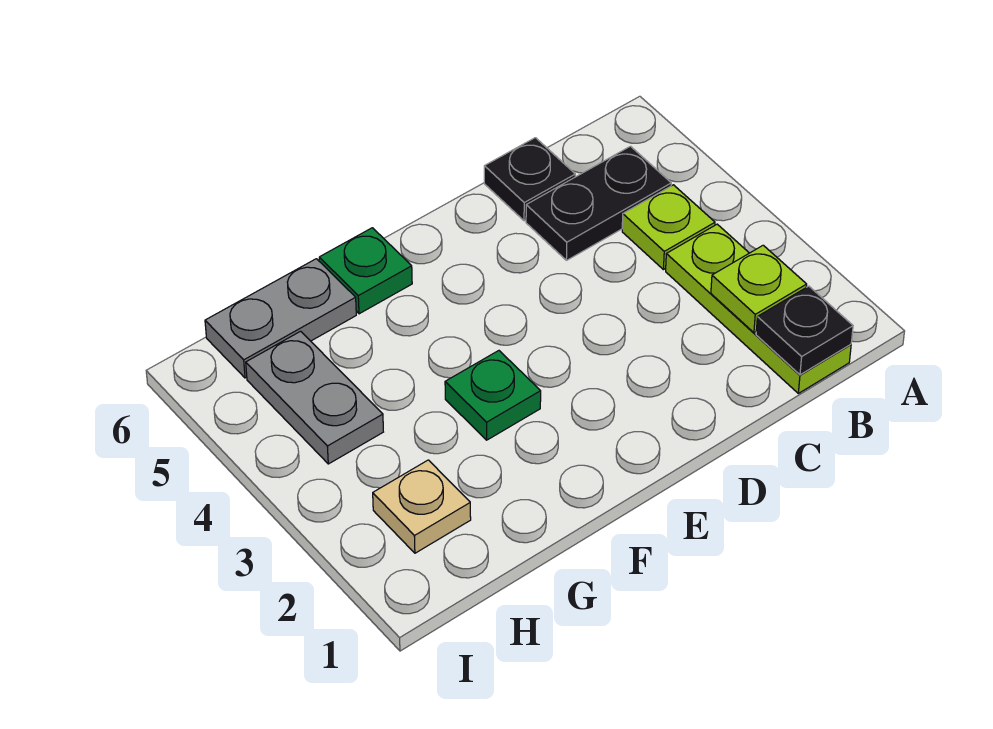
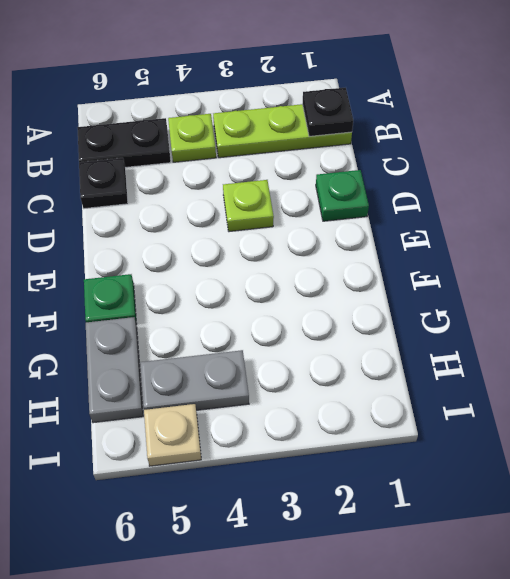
lime plate B2 level 2 -> lime plate D3 level 1
black plate B5:C5 level 1 -> black plate B5:B6 level 1
green plate F3 level 1 -> green plate D1 level 1
tan plate H2 level 1 -> tan plate I5 level 1

